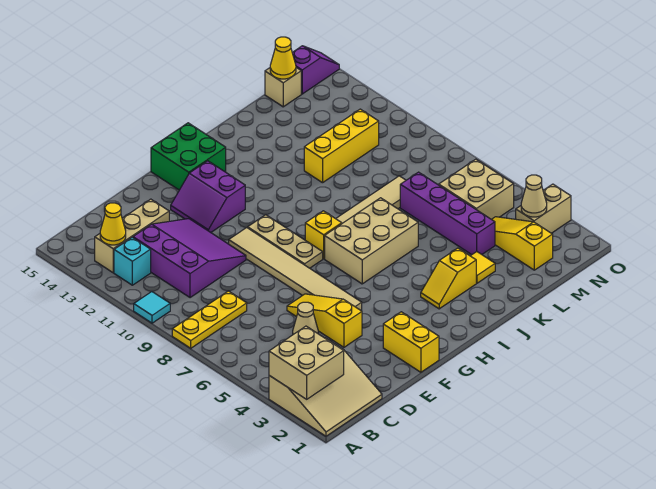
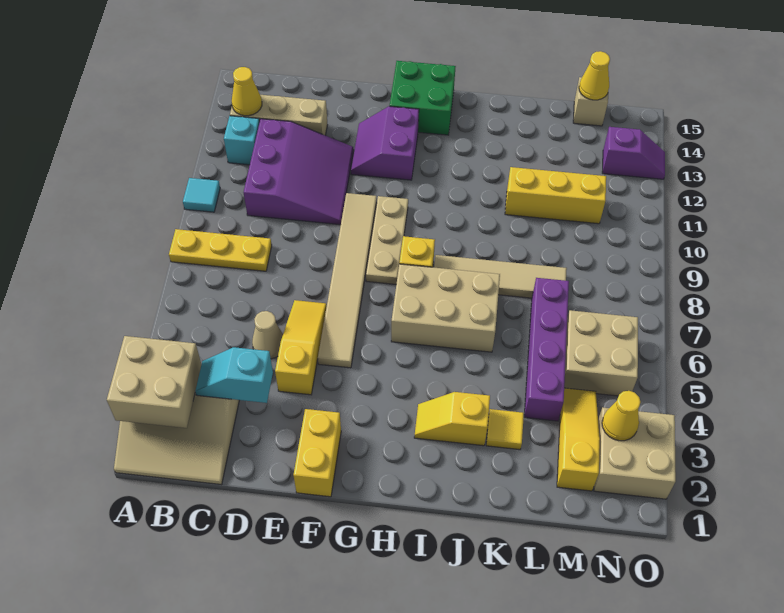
none -> cyan slope C3:D3 level 2 top D
tan brick N3:O3 level 1 -> tan brick N2:O3 level 1
tan cone N3 level 2 -> yellow cone N3 level 2
purple slope N15:O15 level 1 top N -> purple slope N13:O13 level 1 top N

